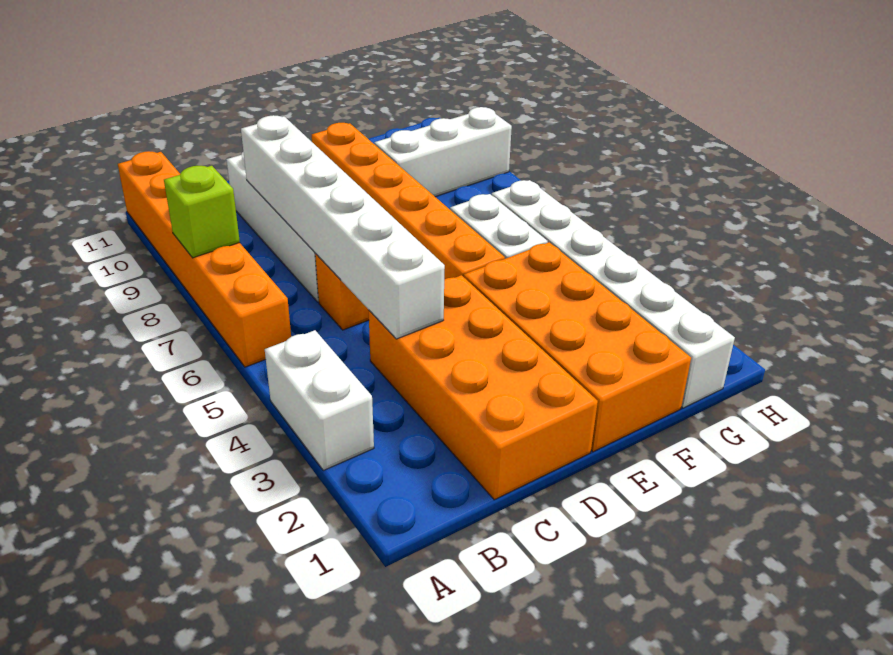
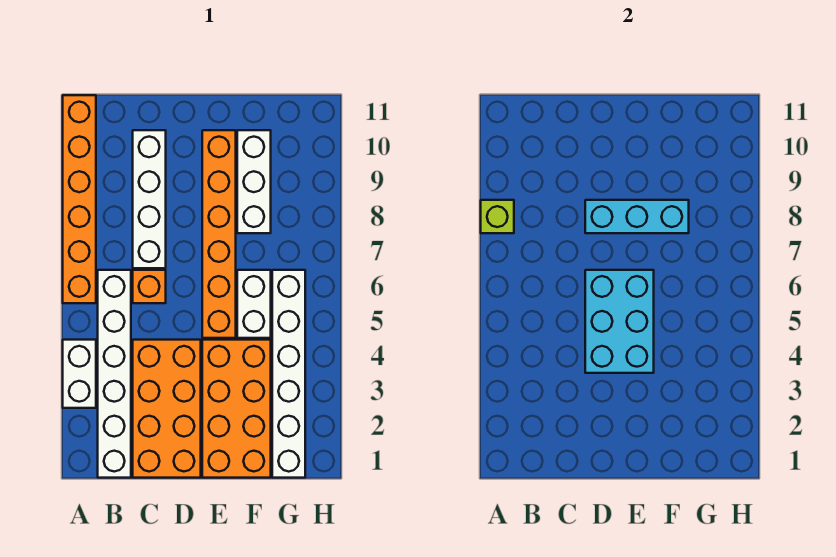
white brick C4:C9 level 2 -> white brick B1:B6 level 1
none -> cyan brick D4:E6 level 2
none -> cyan brick D8:F8 level 2
white brick F9:H9 level 1 -> white brick F8:F10 level 1

